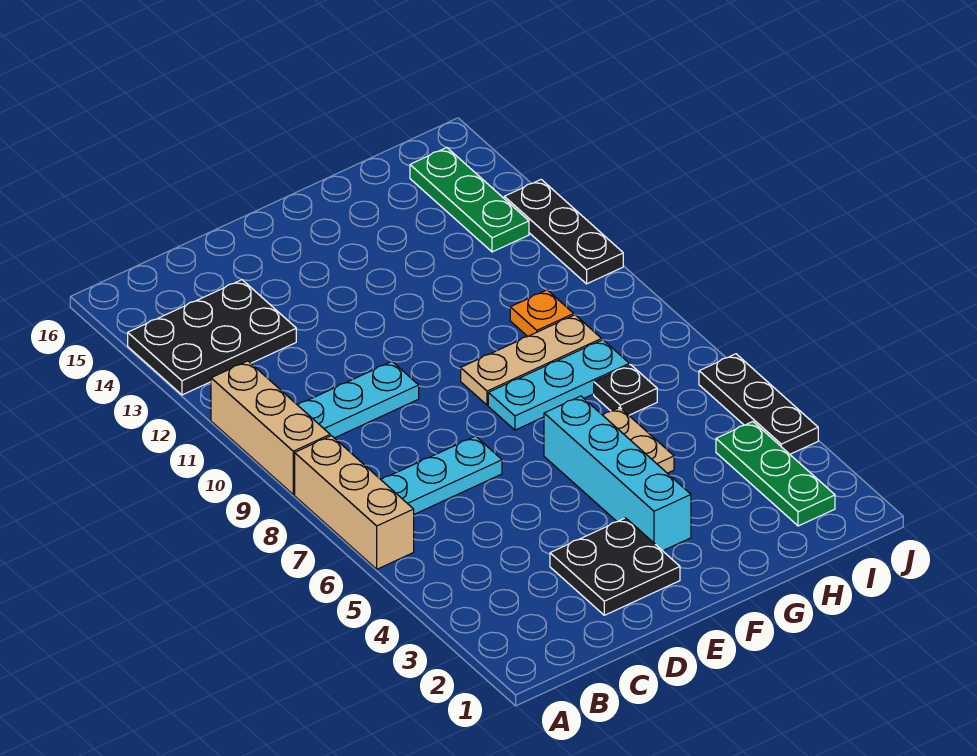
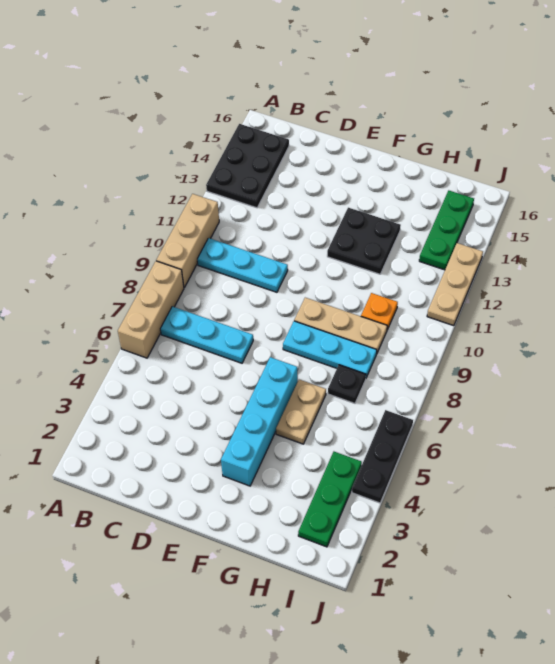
black plate A13:C14 level 1 -> black plate A13:B15 level 1
black plate D2:E3 level 1 -> black plate F12:G13 level 1
black plate J11:J13 level 1 -> tan plate J11:J13 level 1

